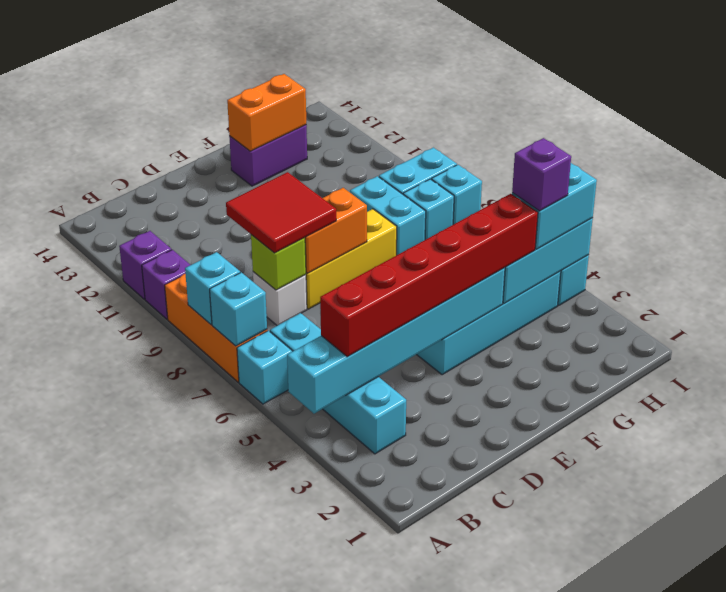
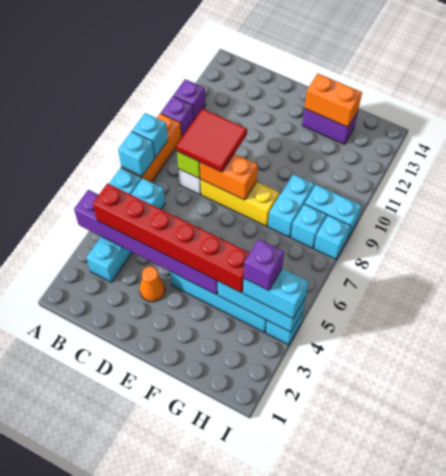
cyan brick A4:F4 level 2 -> purple brick A4:F4 level 2
none -> orange cone D3 level 1

